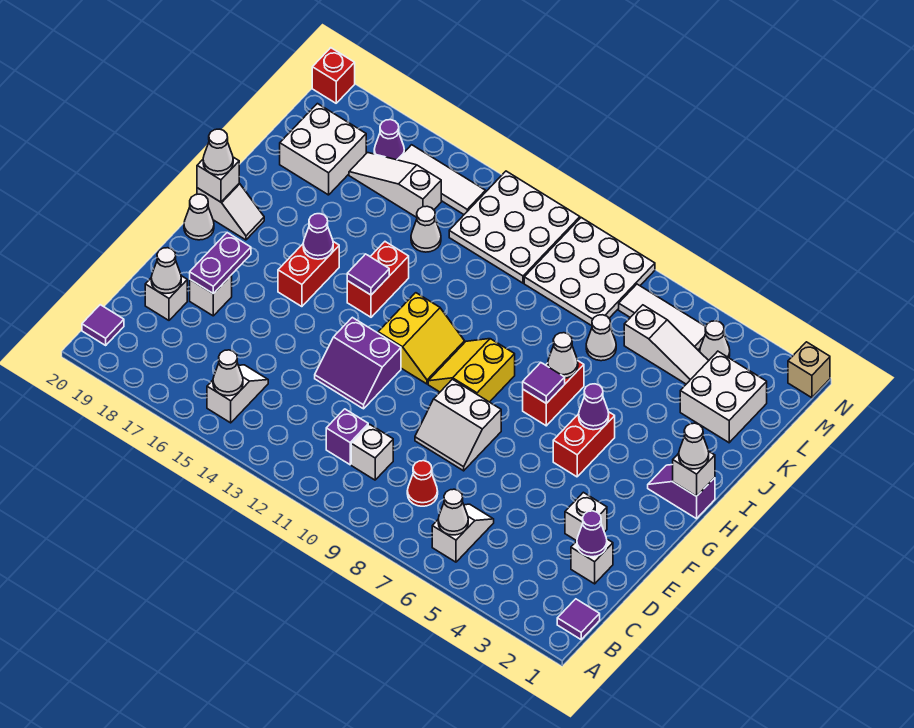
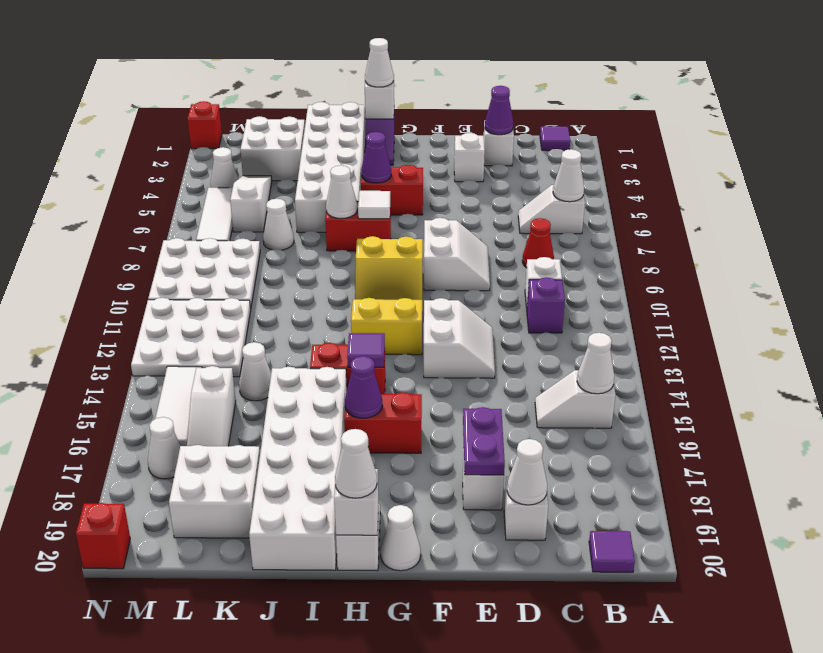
purple slope E12:F13 level 1 top F -> white slope E12:F13 level 1 top F
purple plate E18:F18 level 2 -> purple plate E17:E18 level 2
purple tile H7 level 2 -> white tile H7 level 2
none -> white brick I1:J6 level 1
none -> white brick I15:J20 level 1
purple cone M17 level 1 -> white cone M17 level 1
tan brick N1 level 1 -> red brick N1 level 1

